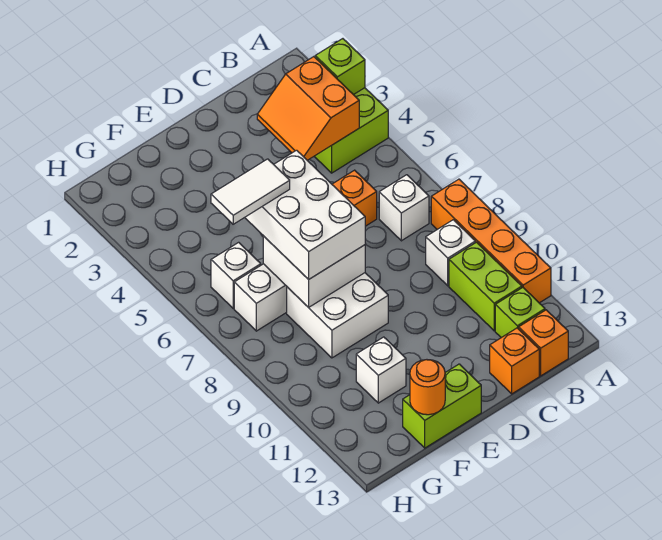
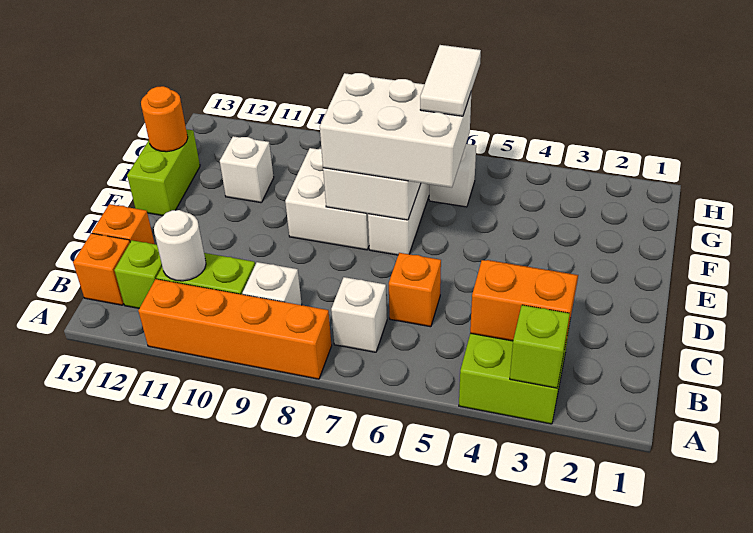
none -> white round brick B11 level 2

